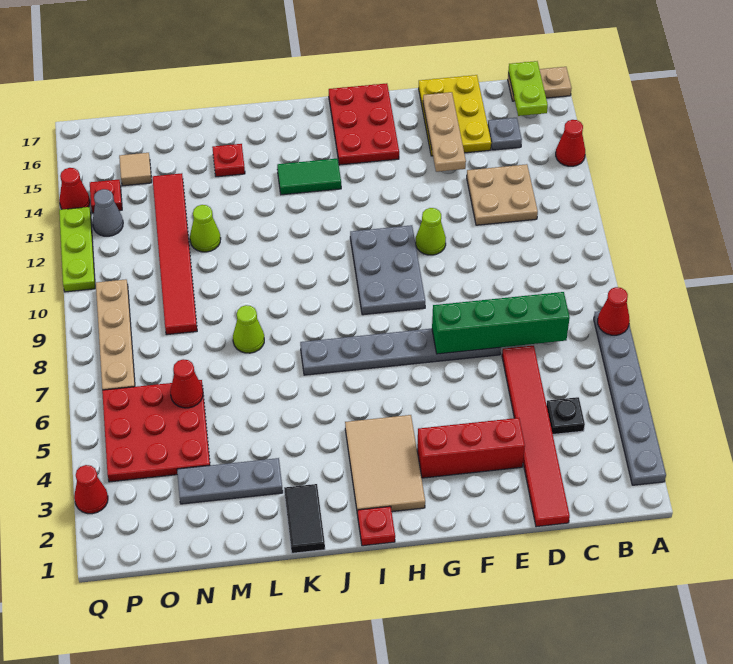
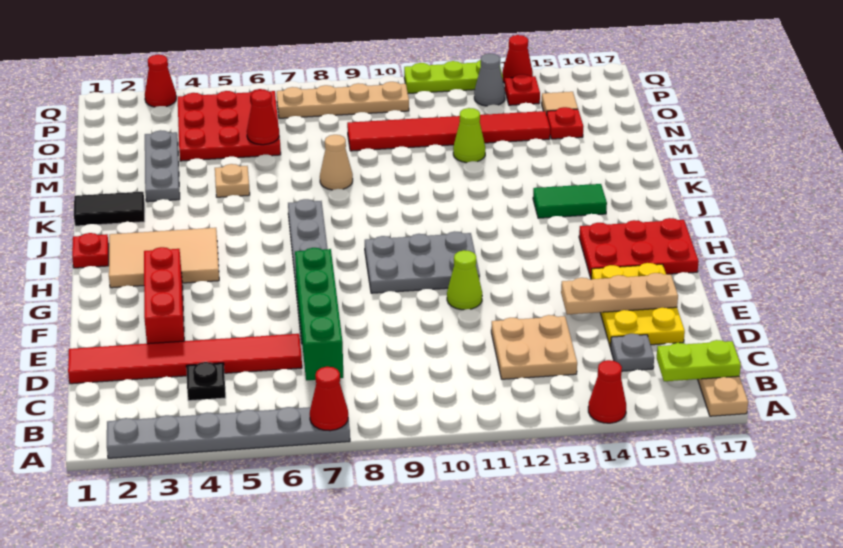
yellow plate D15:E17 level 1 -> yellow plate D15:F16 level 1
green tile I14:J14 level 1 -> green tile J14:J15 level 1
none -> tan plate L5 level 1
lime cone L8 level 1 -> tan cone L8 level 1
red plate L15 level 1 -> red plate N15 level 1

